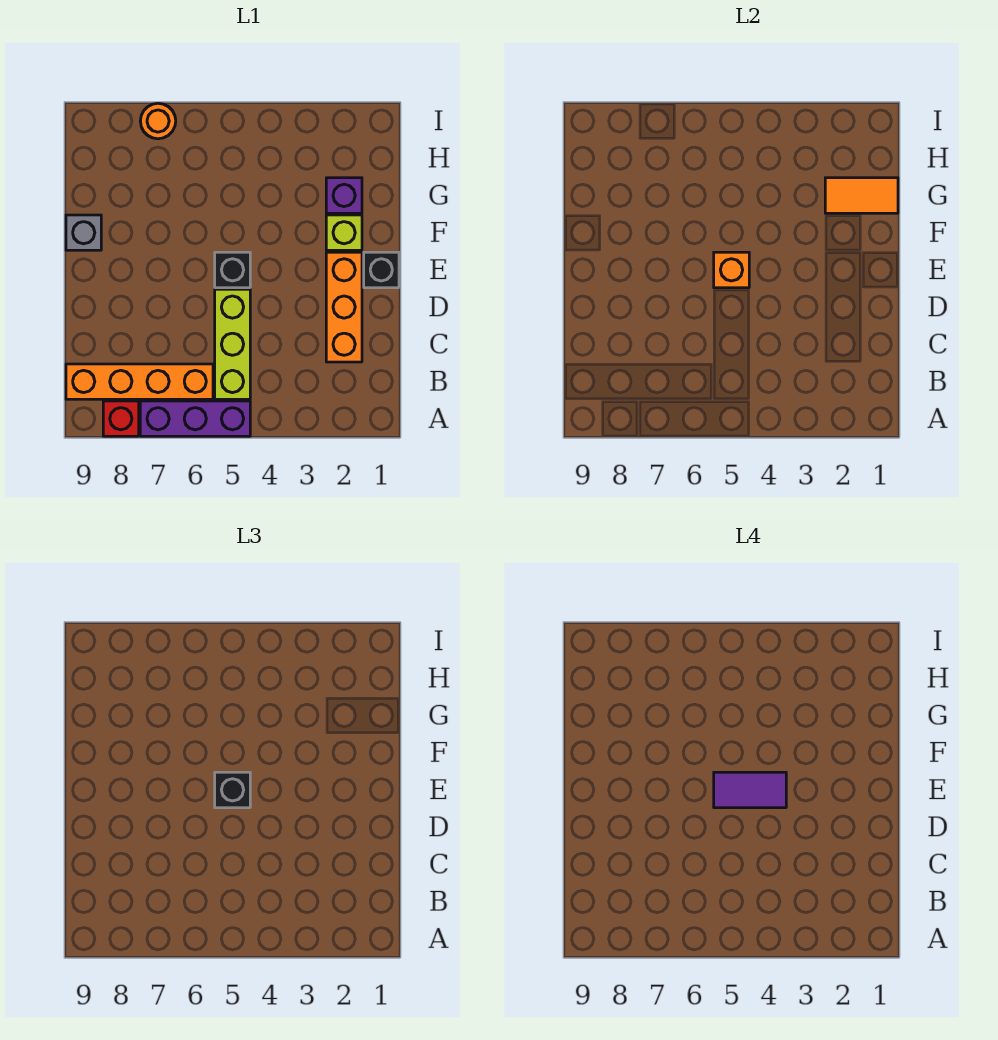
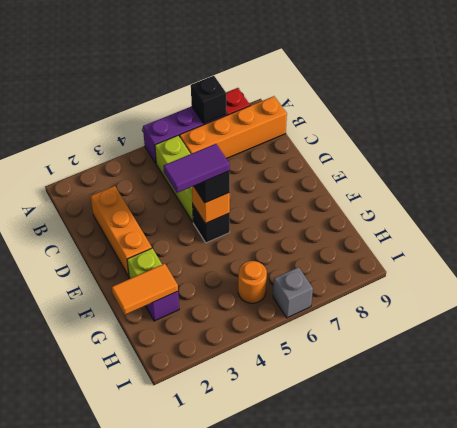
black brick E1 level 1 -> black brick A7 level 2
grey brick F9 level 1 -> grey brick I6 level 1
orange round brick I7 level 1 -> orange round brick H5 level 1

